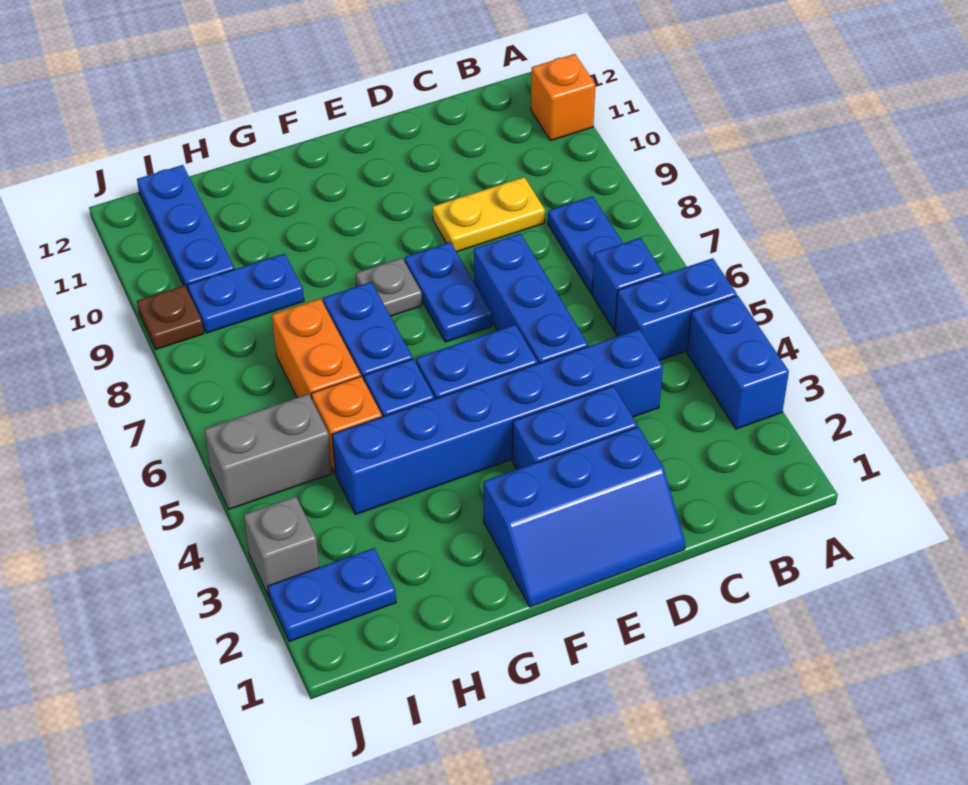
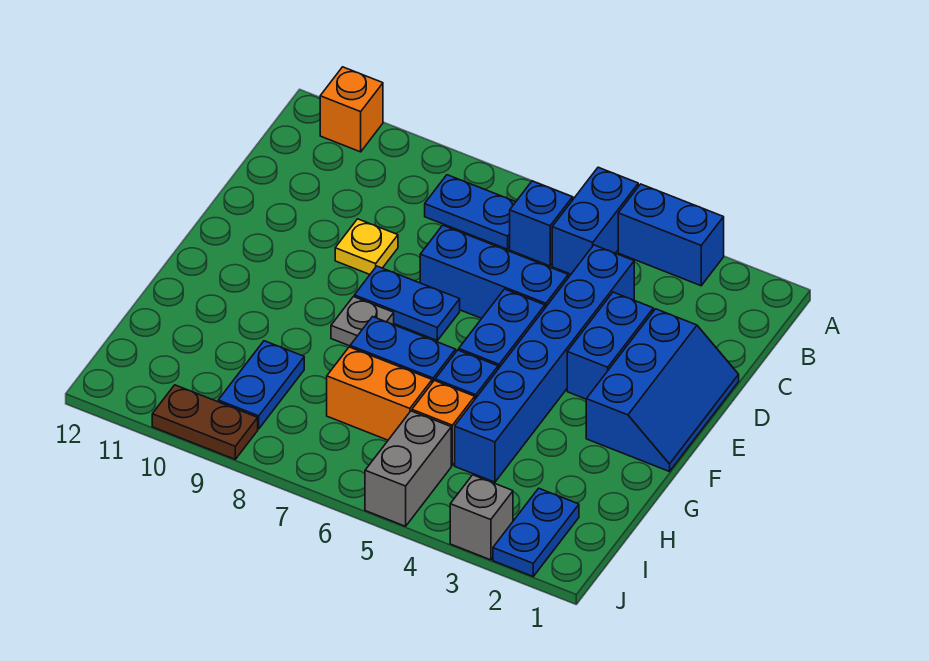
yellow plate C9:D9 level 1 -> yellow plate D9 level 1
blue plate I10:I12 level 1 -> none
brown plate J9 level 1 -> brown plate J9:J10 level 1

